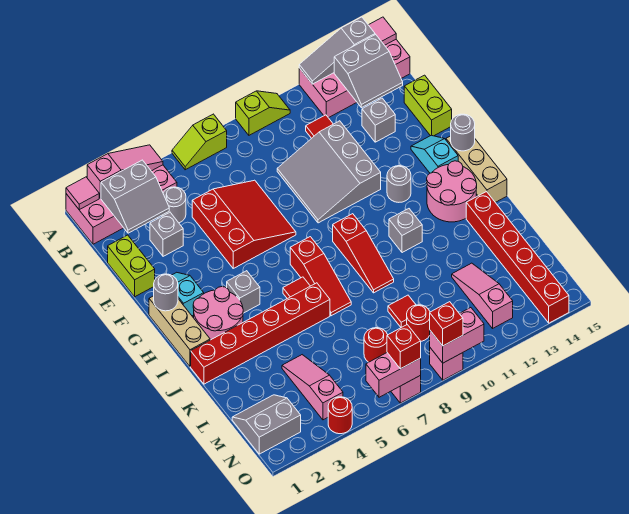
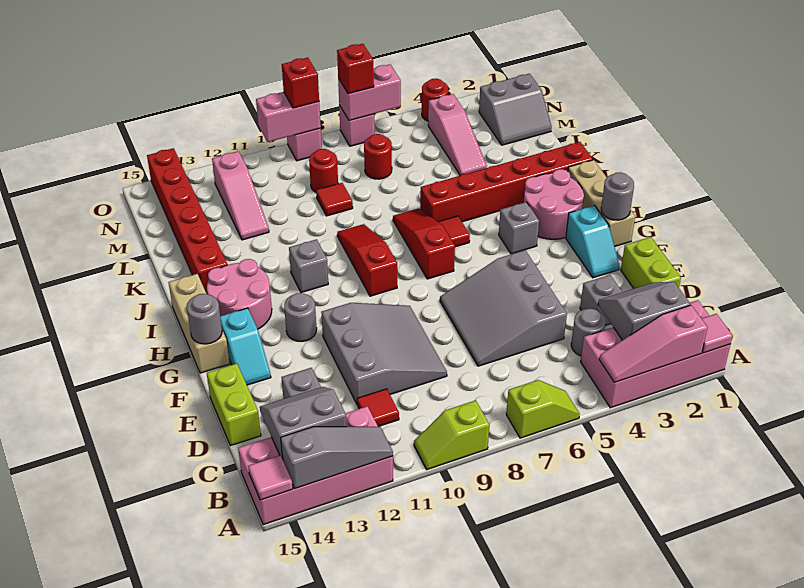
red slope D5:F7 level 1 top 5 -> grey slope D5:F7 level 1 top 5

